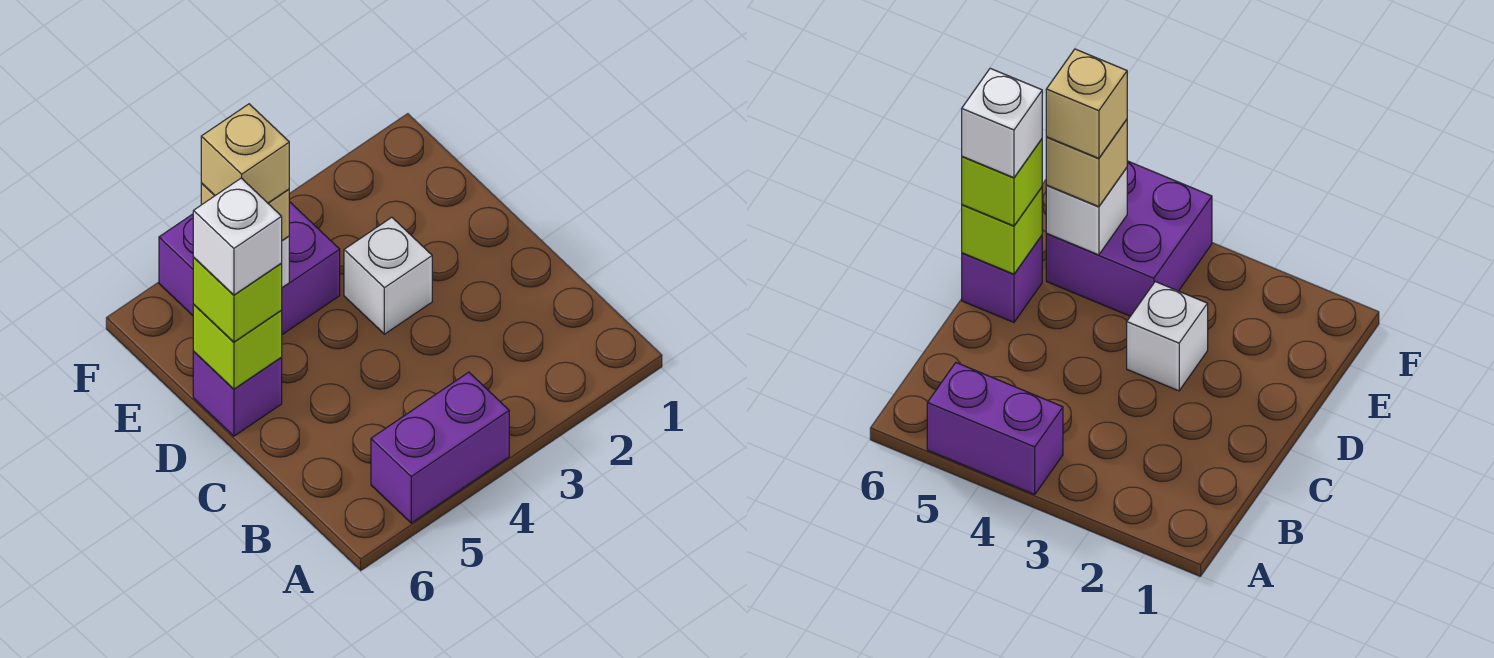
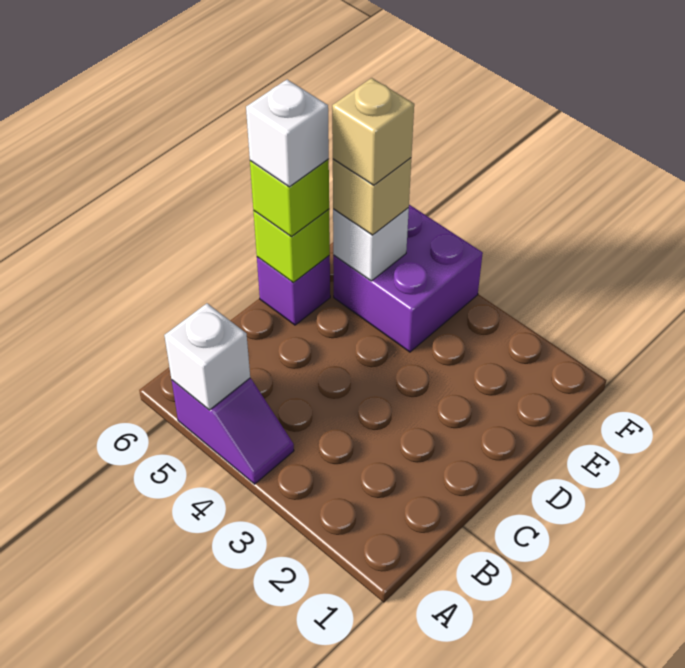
purple brick A4:A5 level 1 -> purple slope A4:A5 level 1 top 5
white brick D3 level 1 -> white brick A5 level 2

